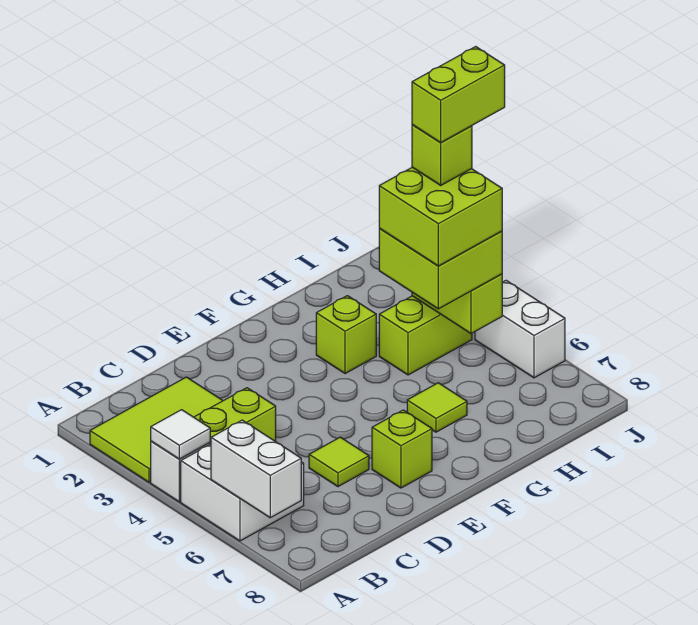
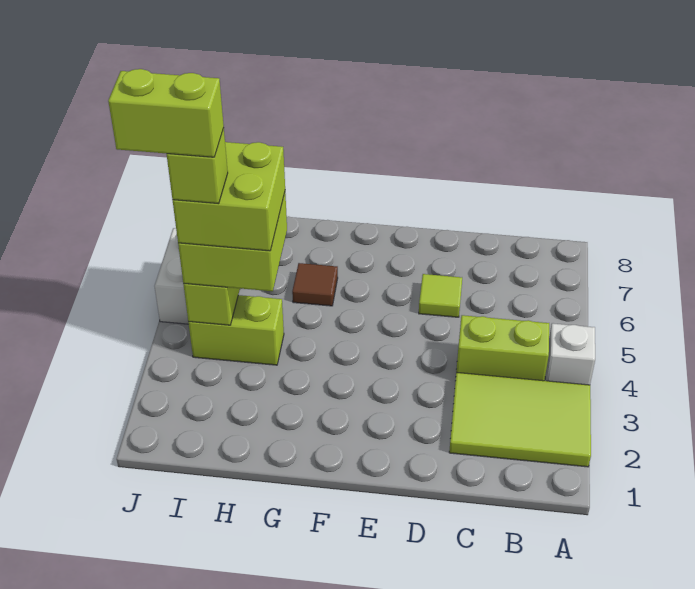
white tile A4 level 2 -> none
white brick A5:B6 level 1 -> none
white brick A6:A7 level 2 -> none
lime brick E7 level 1 -> none
lime brick G3 level 1 -> none
lime tile G6 level 1 -> brown tile G6 level 1

